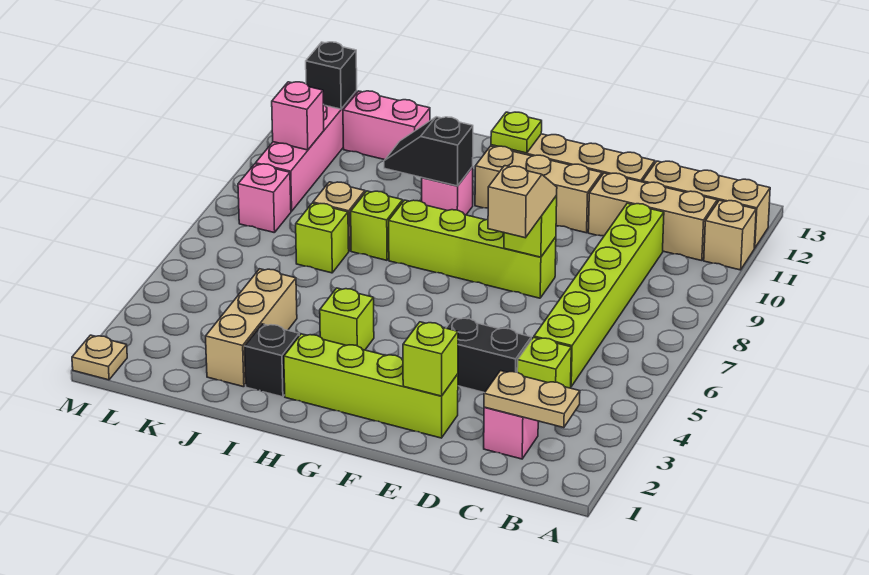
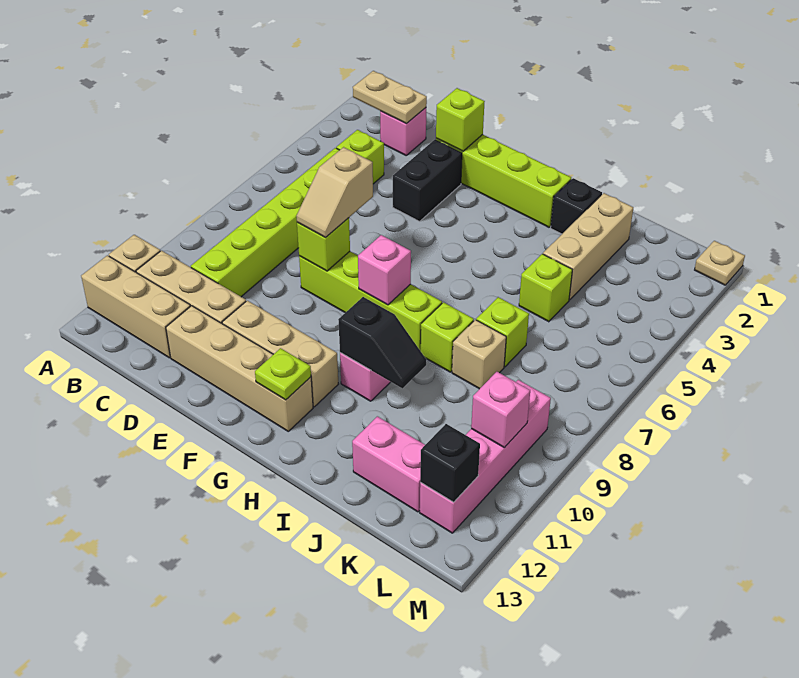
black brick D4:E4 level 1 -> black brick E3:E4 level 1
lime brick H4 level 1 -> lime brick J5 level 1
pink brick L8 level 1 -> pink brick G8 level 2

